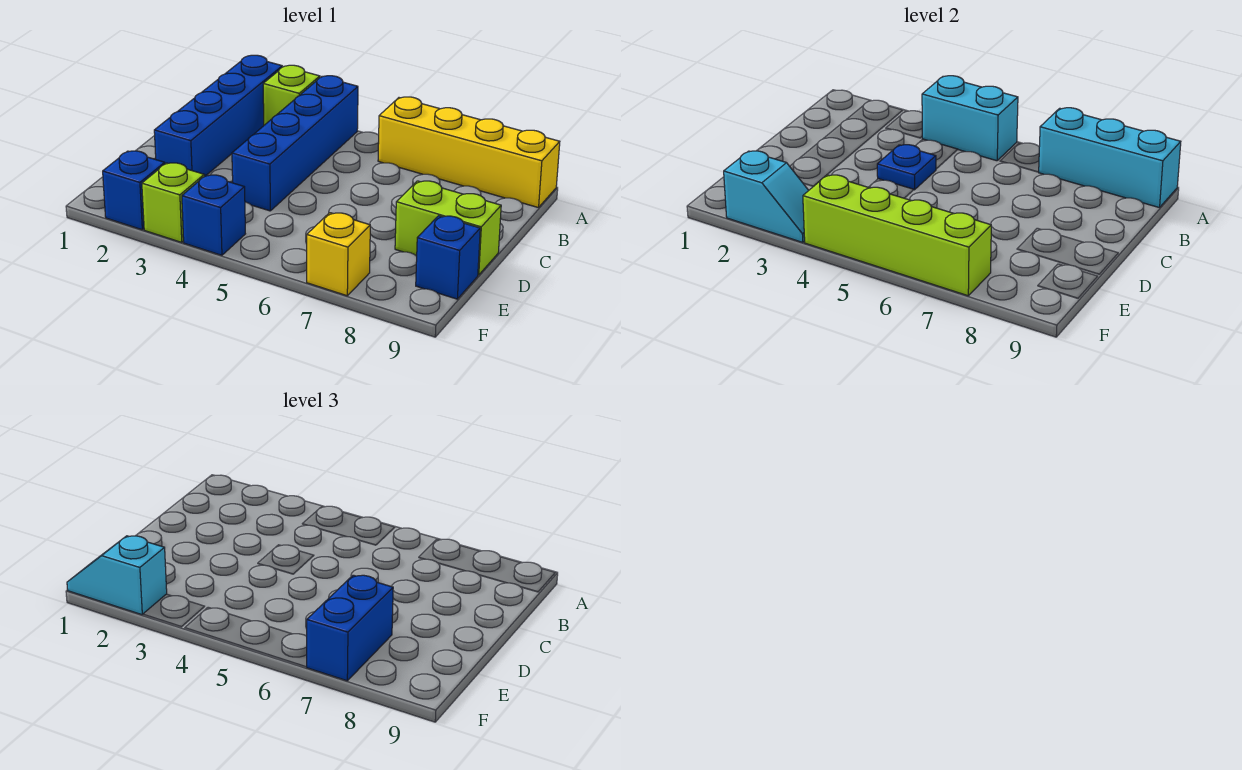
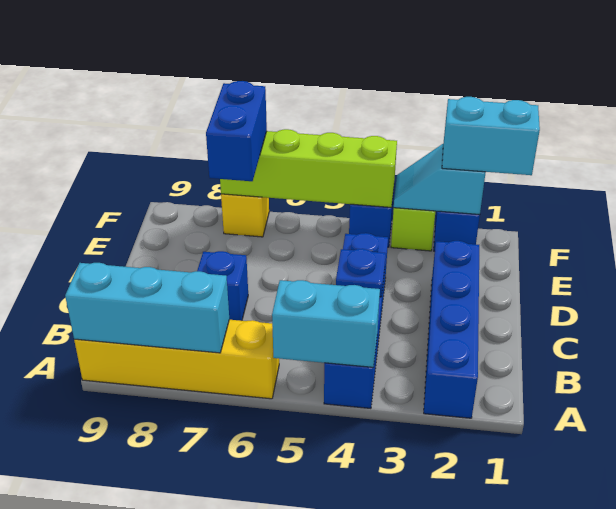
lime brick A3 level 1 -> none
lime brick D8:D9 level 1 -> none
blue brick E9 level 1 -> blue brick C7 level 1
cyan slope F1:F2 level 3 top 2 -> cyan brick F1:F2 level 3

